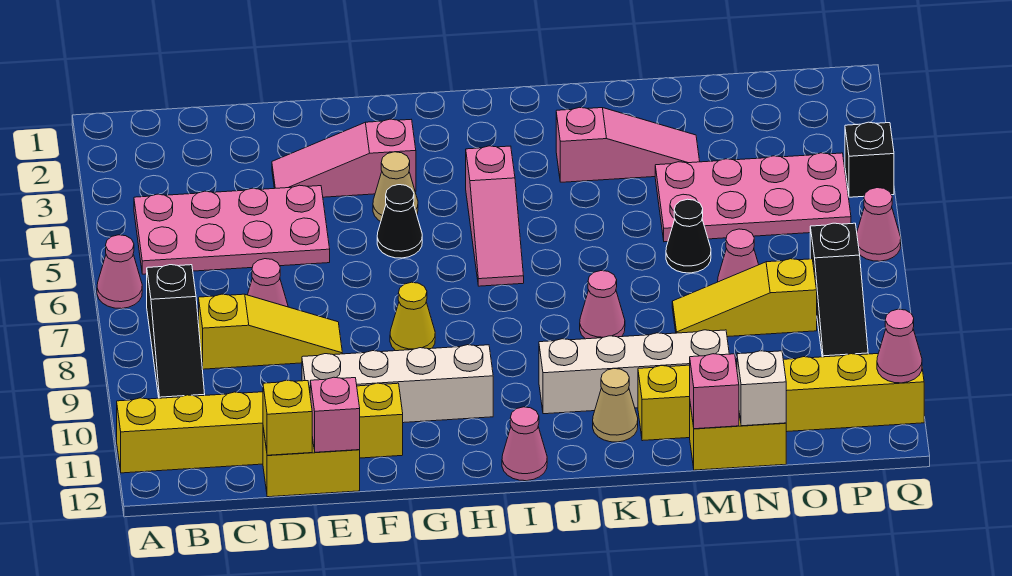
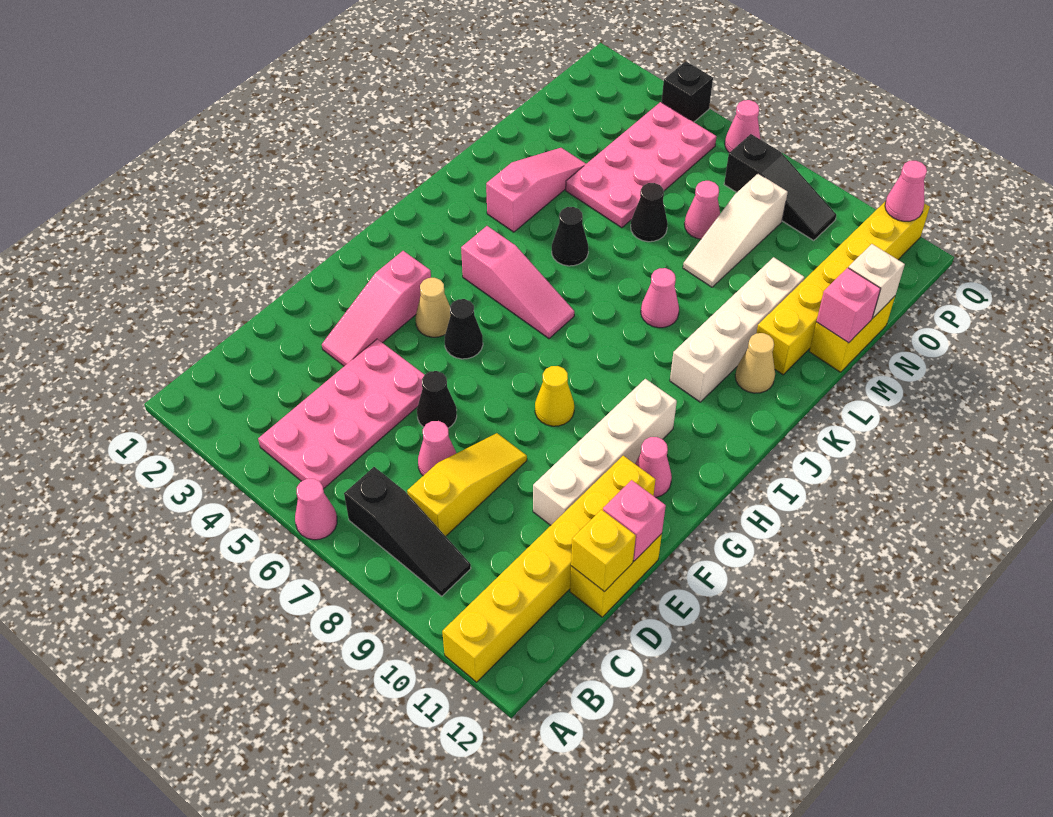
none -> black cone E6 level 1
pink cone I12 level 1 -> pink cone G11 level 1
none -> black cone K5 level 1
yellow slope M8:O8 level 1 top O -> white slope M8:O8 level 1 top O

